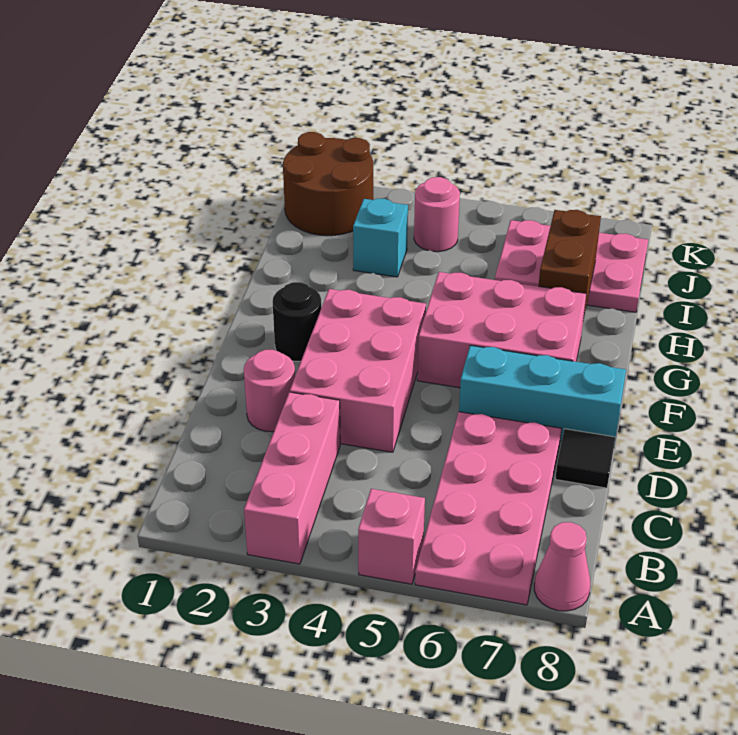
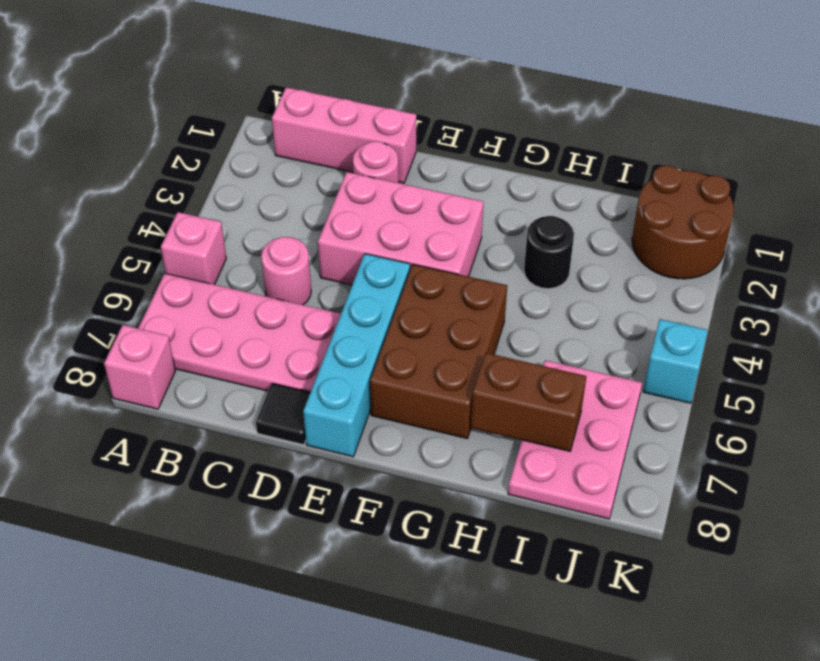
pink brick A3:C3 level 1 -> pink brick B1:D1 level 1
pink cone A8 level 1 -> pink brick A8 level 1
cyan brick E6:E8 level 1 -> cyan brick E5:E8 level 1
black round brick F2 level 1 -> black round brick H3 level 1
pink brick F5:G7 level 1 -> brown brick F5:G7 level 1
cyan brick I3 level 1 -> cyan brick K5 level 1
pink round brick J4 level 1 -> pink round brick C5 level 1

